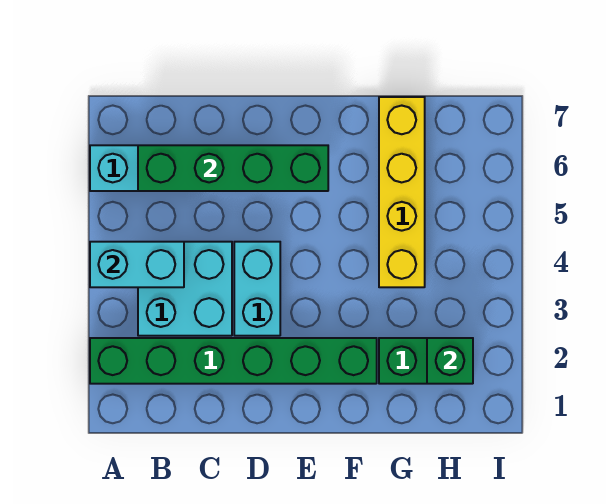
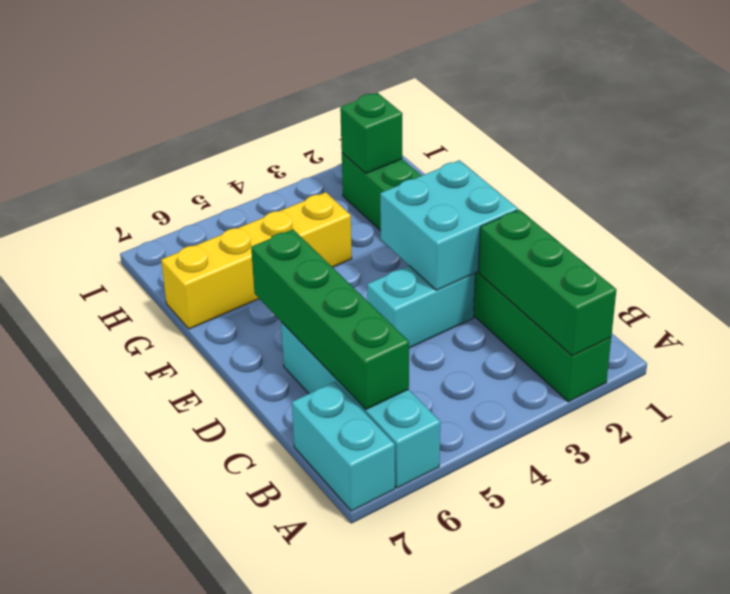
none -> green brick A2:C2 level 2
cyan brick A4:B4 level 2 -> cyan brick A7:B7 level 1
cyan brick B3:C4 level 1 -> cyan brick D2:E3 level 2

